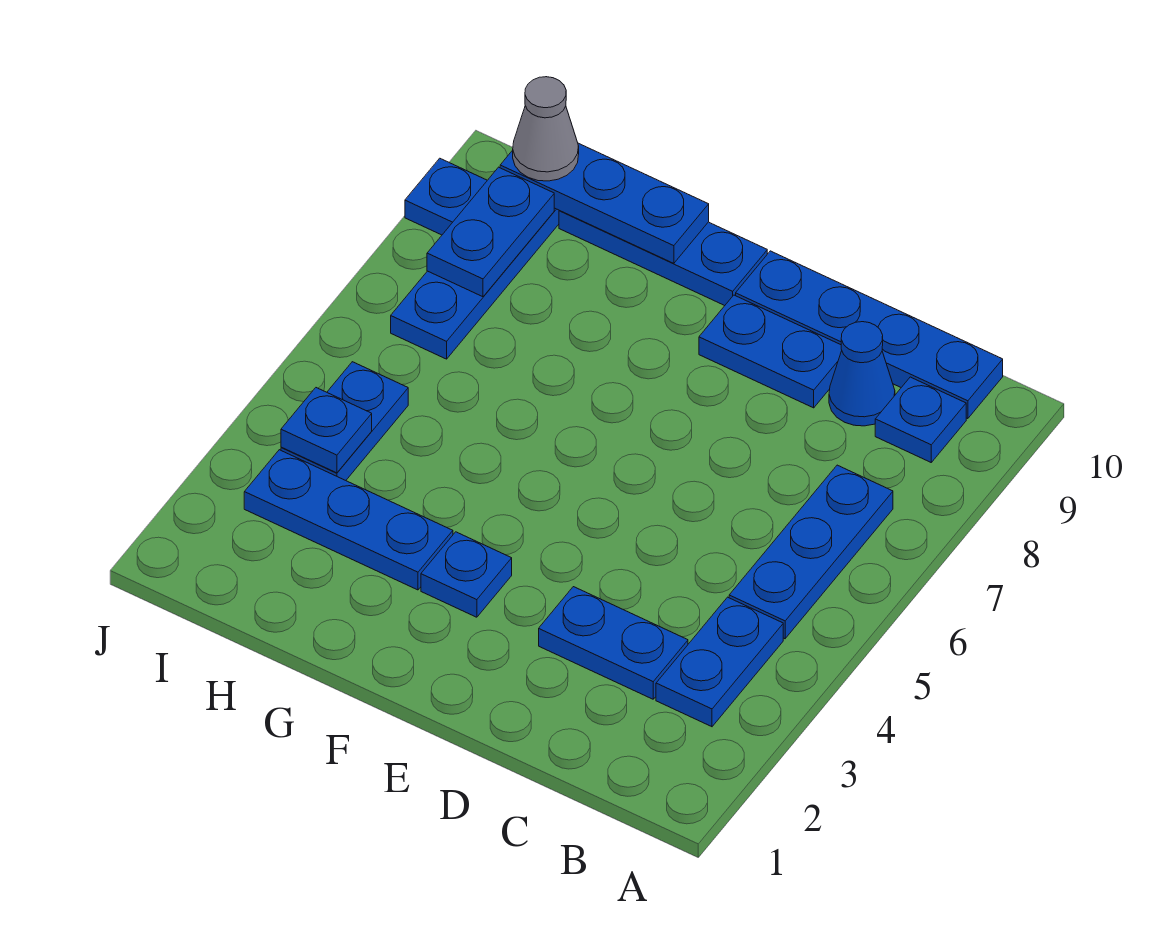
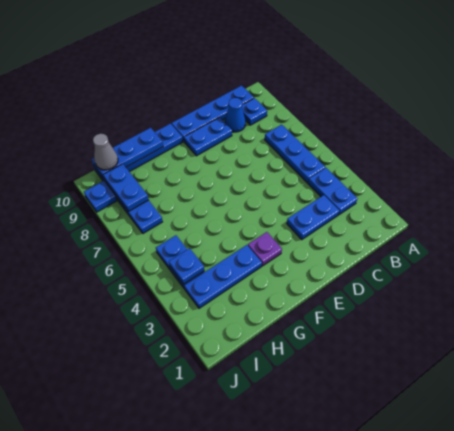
blue plate F3 level 1 -> purple plate F3 level 1

